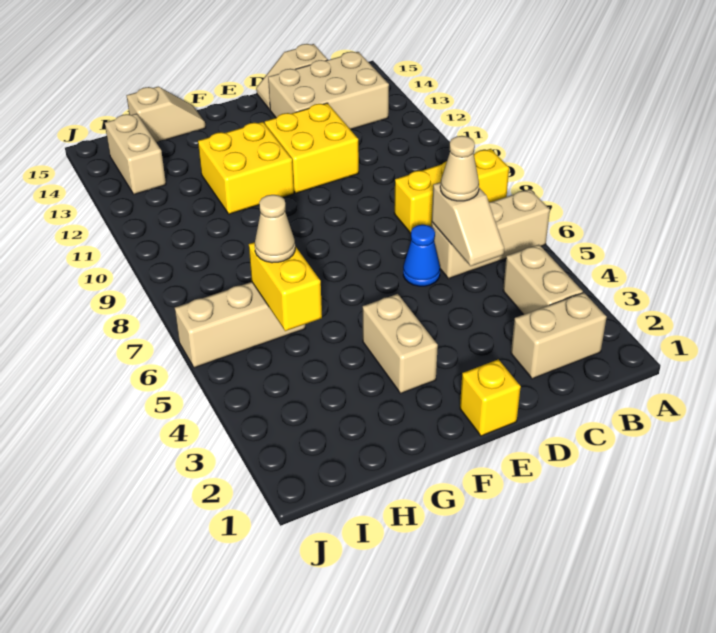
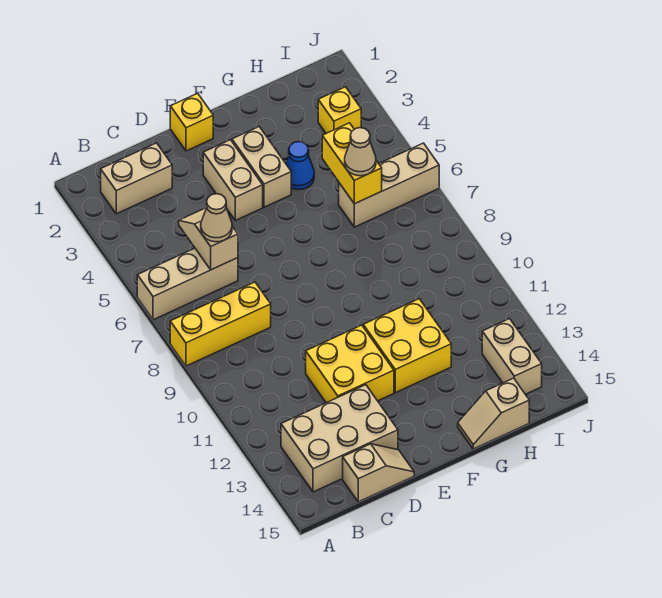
tan brick B3:B4 level 1 -> tan brick E3:E4 level 1
blue cone D6 level 1 -> blue cone G4 level 1
none -> yellow brick I3 level 1

